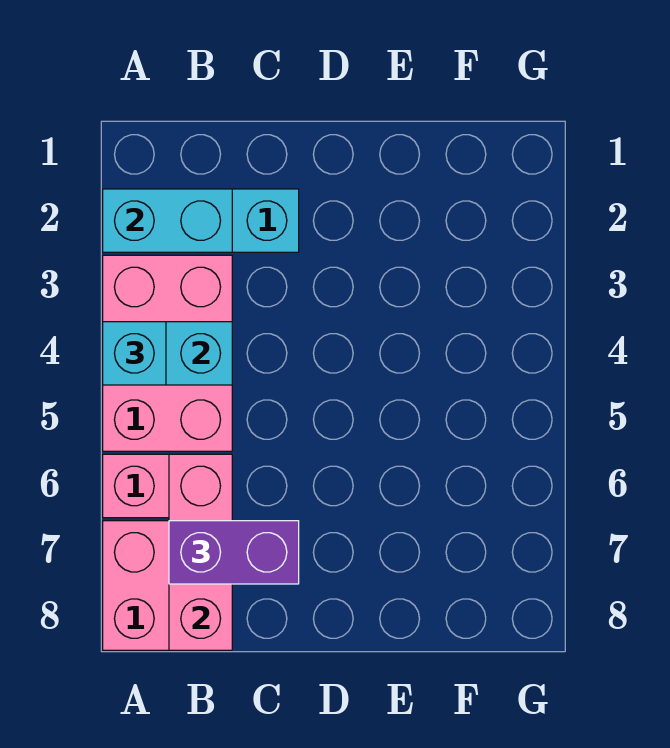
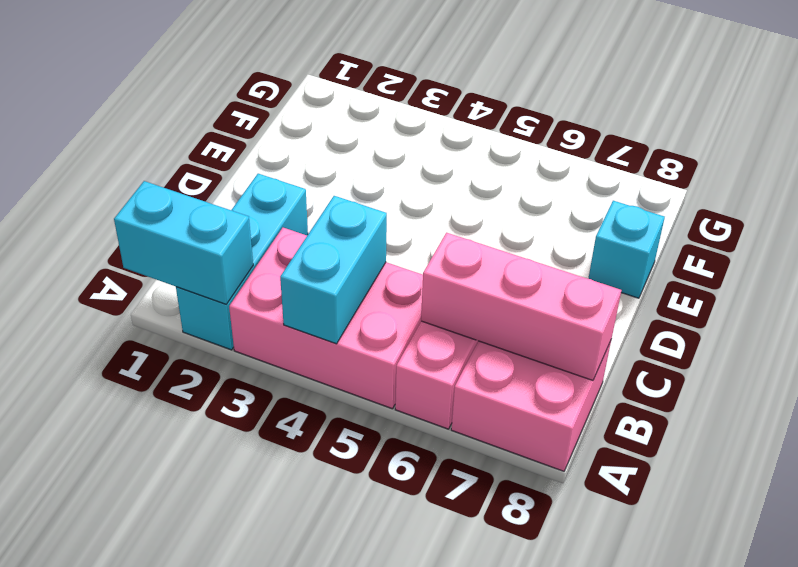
cyan brick A2:B2 level 2 -> cyan brick A1:A2 level 2
cyan brick A4 level 3 -> cyan brick E8 level 1
purple brick B7:C7 level 3 -> none

